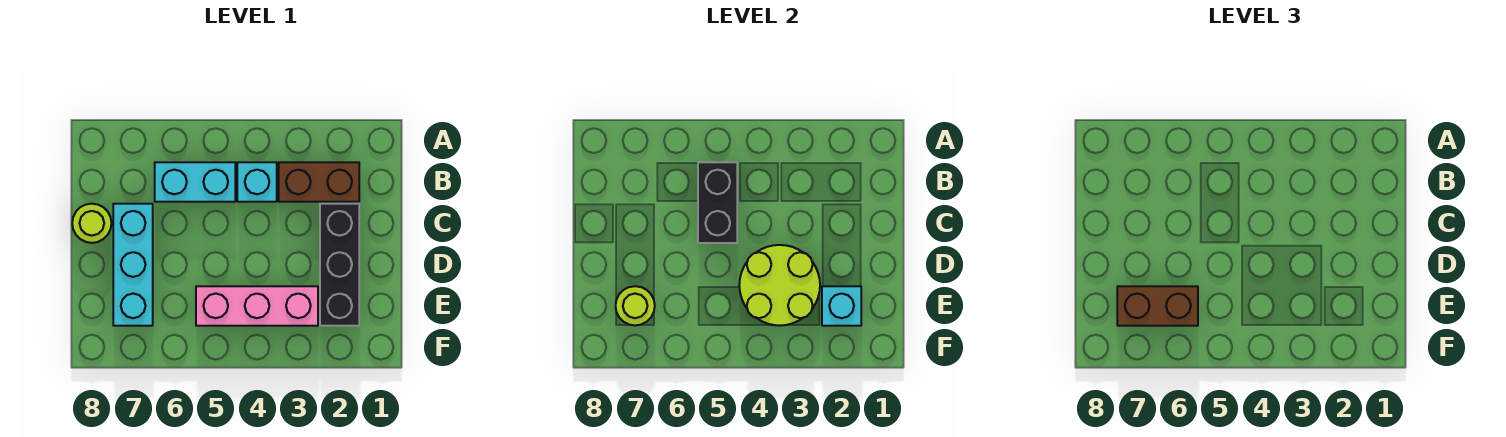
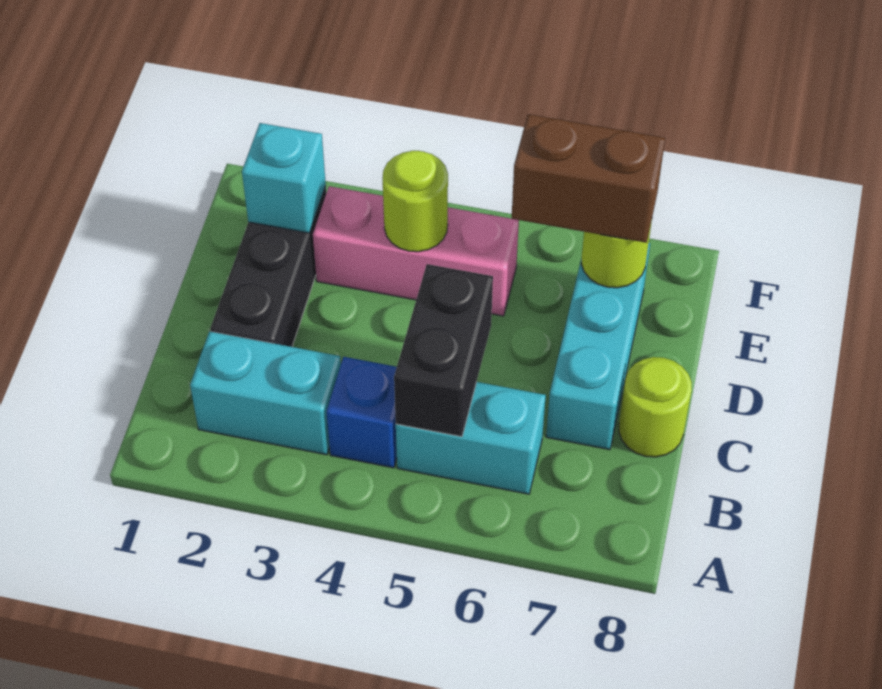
brown brick B2:B3 level 1 -> cyan brick B2:B3 level 1
cyan brick B4 level 1 -> blue brick B4 level 1
lime round brick D3:E4 level 2 -> lime round brick E4 level 2

